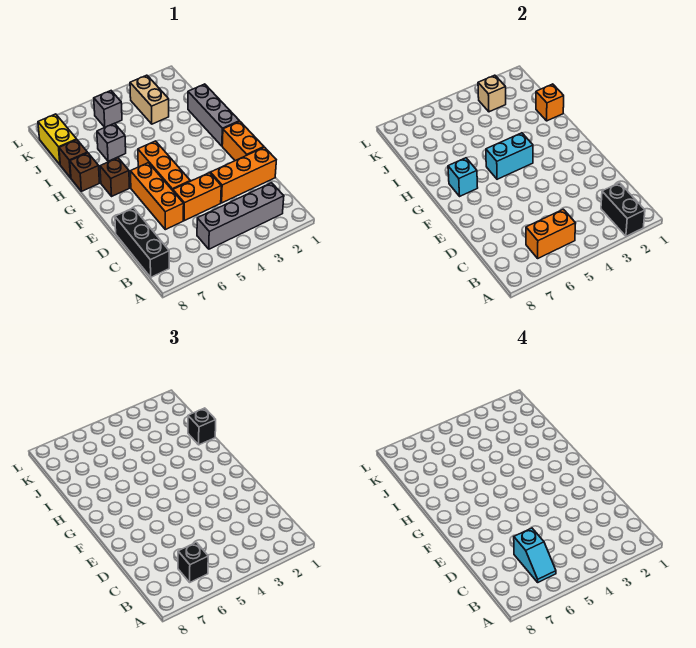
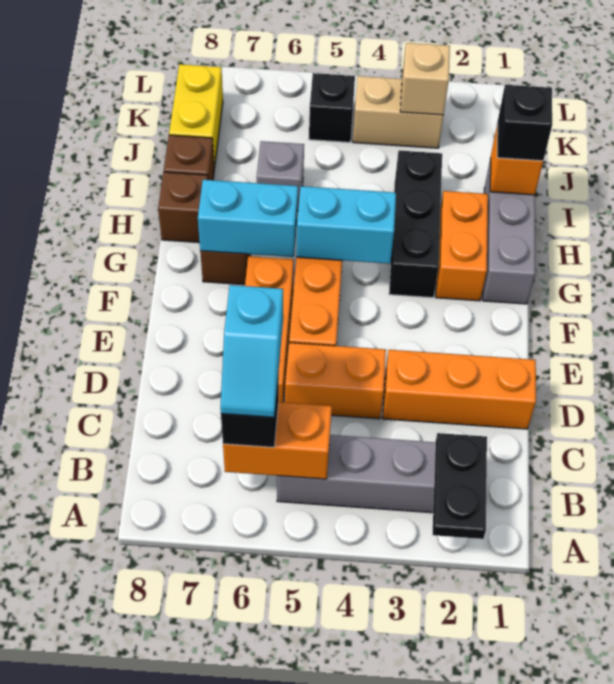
black brick A2:B2 level 2 -> black plate A2:B2 level 2
black brick B8:D8 level 1 -> black brick G3:I3 level 1
orange brick E1:F1 level 1 -> orange brick G2:H2 level 1
cyan brick G7 level 2 -> cyan brick G6:G7 level 2
tan brick J3:K3 level 1 -> tan brick K3:K4 level 1
grey brick K5 level 1 -> black brick K5 level 1

